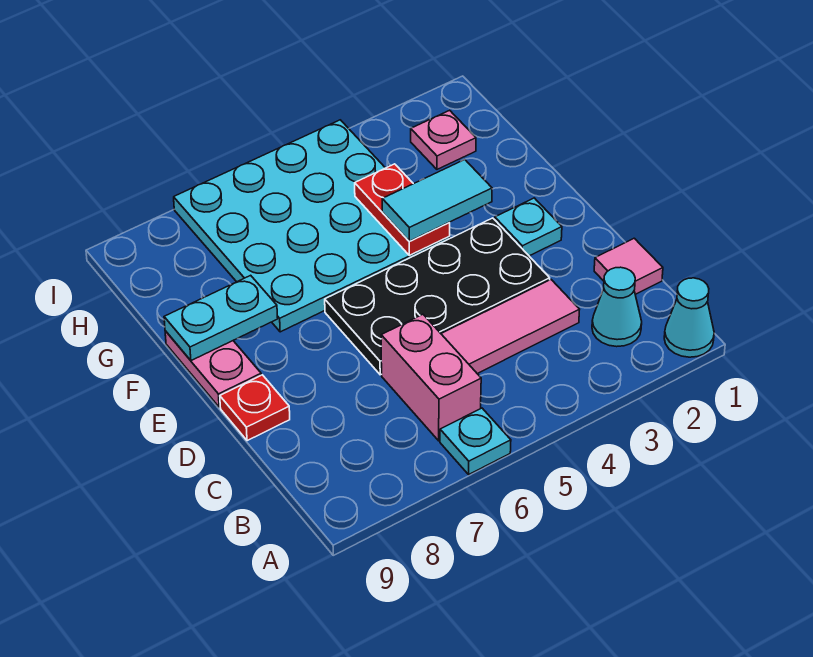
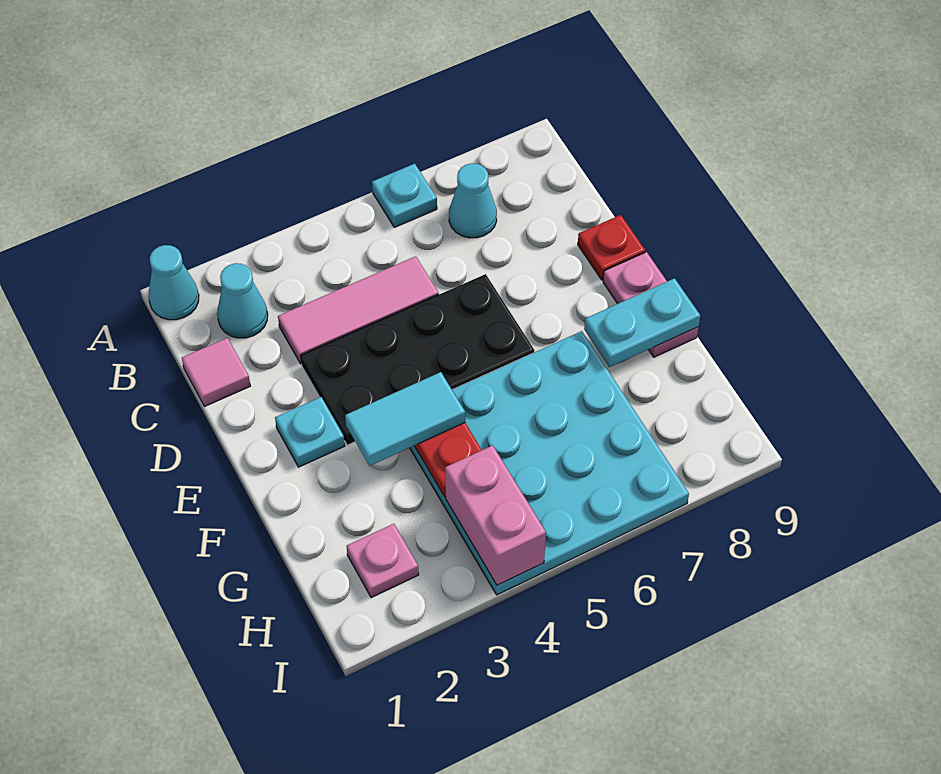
pink brick B6:C6 level 1 -> pink brick H4:I4 level 2
none -> cyan cone B7 level 1

